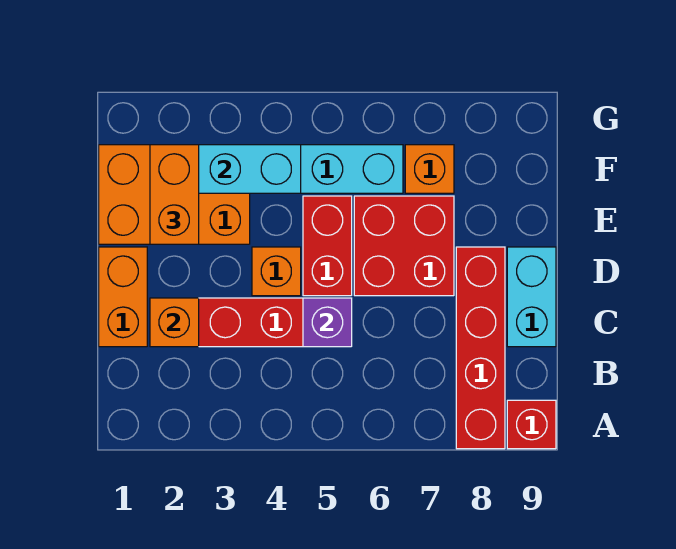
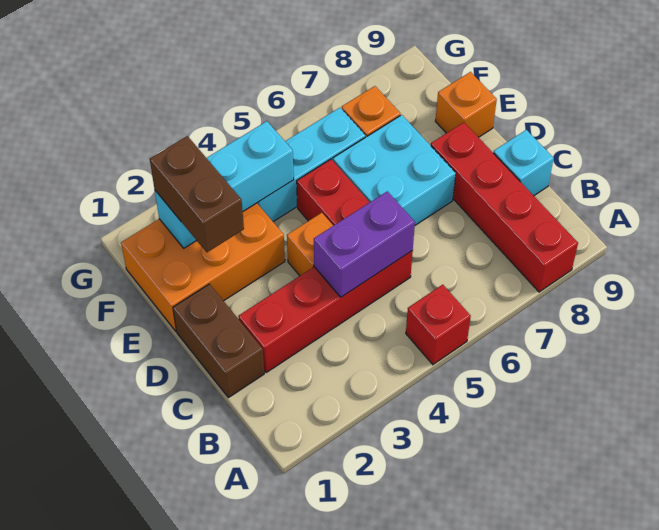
red brick A9 level 1 -> red brick A5 level 1
orange brick C1:D1 level 1 -> brown brick C1:D1 level 1
orange brick C2 level 2 -> orange brick E9 level 1
purple brick C5 level 2 -> purple brick C4:C5 level 2
cyan brick C9:D9 level 1 -> cyan brick C9 level 1
red brick D6:E7 level 1 -> cyan brick D6:E7 level 1
orange brick E2:F2 level 3 -> brown brick E2:F2 level 3

